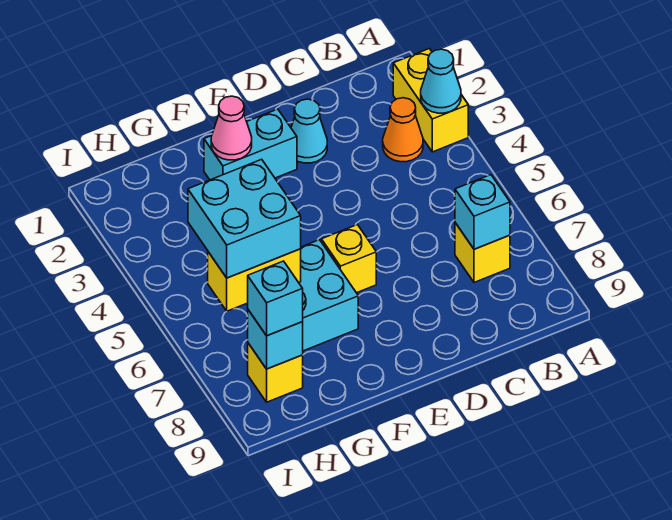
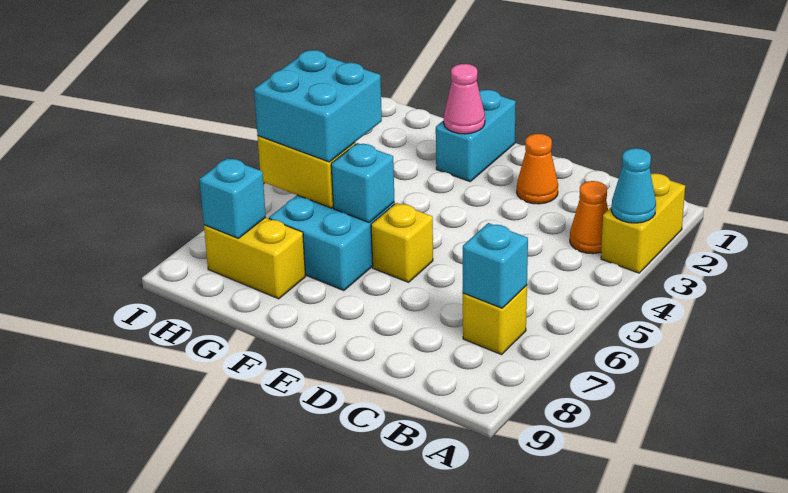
cyan cone D2 level 1 -> orange cone D2 level 1
cyan brick E2:F2 level 1 -> cyan brick F1:F2 level 1
yellow brick H8 level 1 -> yellow brick G8:H8 level 1
cyan brick H8 level 3 -> cyan brick F6 level 2

